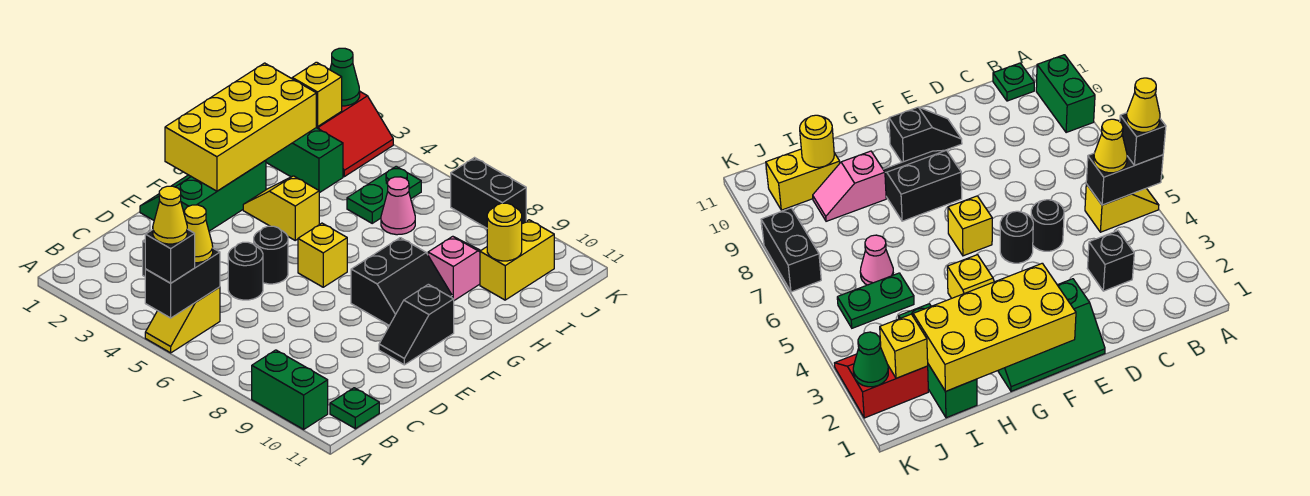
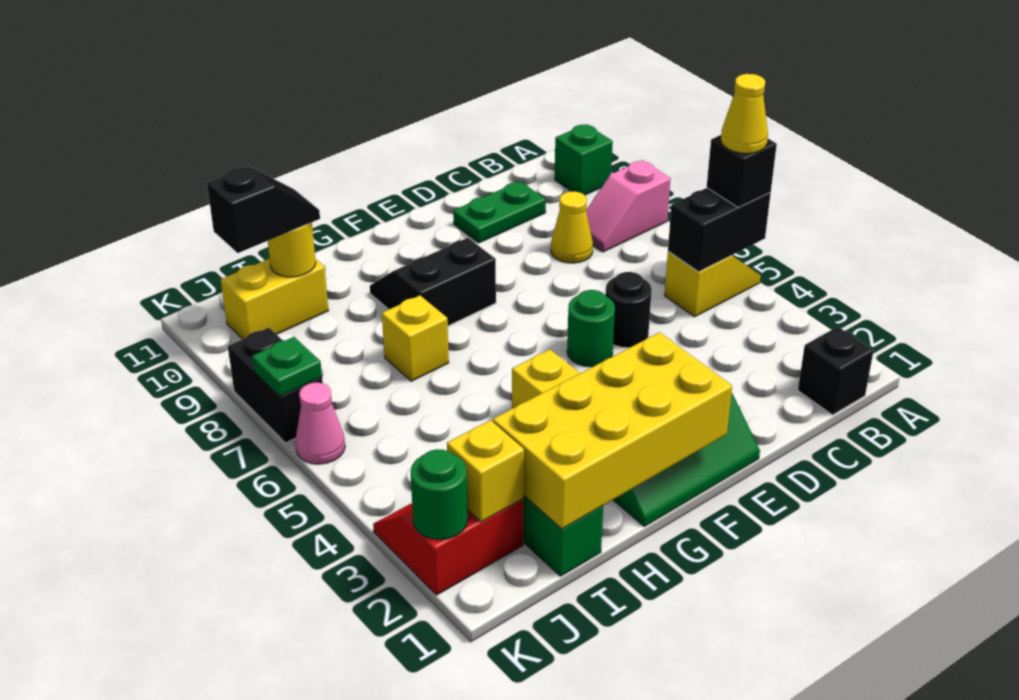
green brick A9:A10 level 1 -> green brick A10 level 1
yellow cone B5 level 3 -> yellow cone C8 level 1
green plate B11 level 1 -> green plate K7 level 2
black brick C3 level 1 -> black brick B1 level 1
black round brick E5 level 1 -> green round brick E5 level 1
black slope E10:F10 level 1 top F -> black slope I10:J10 level 3 top J
yellow brick F6 level 1 -> yellow brick H7 level 1
pink slope H9:I9 level 1 top H -> pink slope A8:B8 level 1 top A
green plate I5:J5 level 1 -> green plate C10:D10 level 1
pink cone I6 level 1 -> pink cone K6 level 1
green cone K2 level 2 -> green round brick K2 level 2

